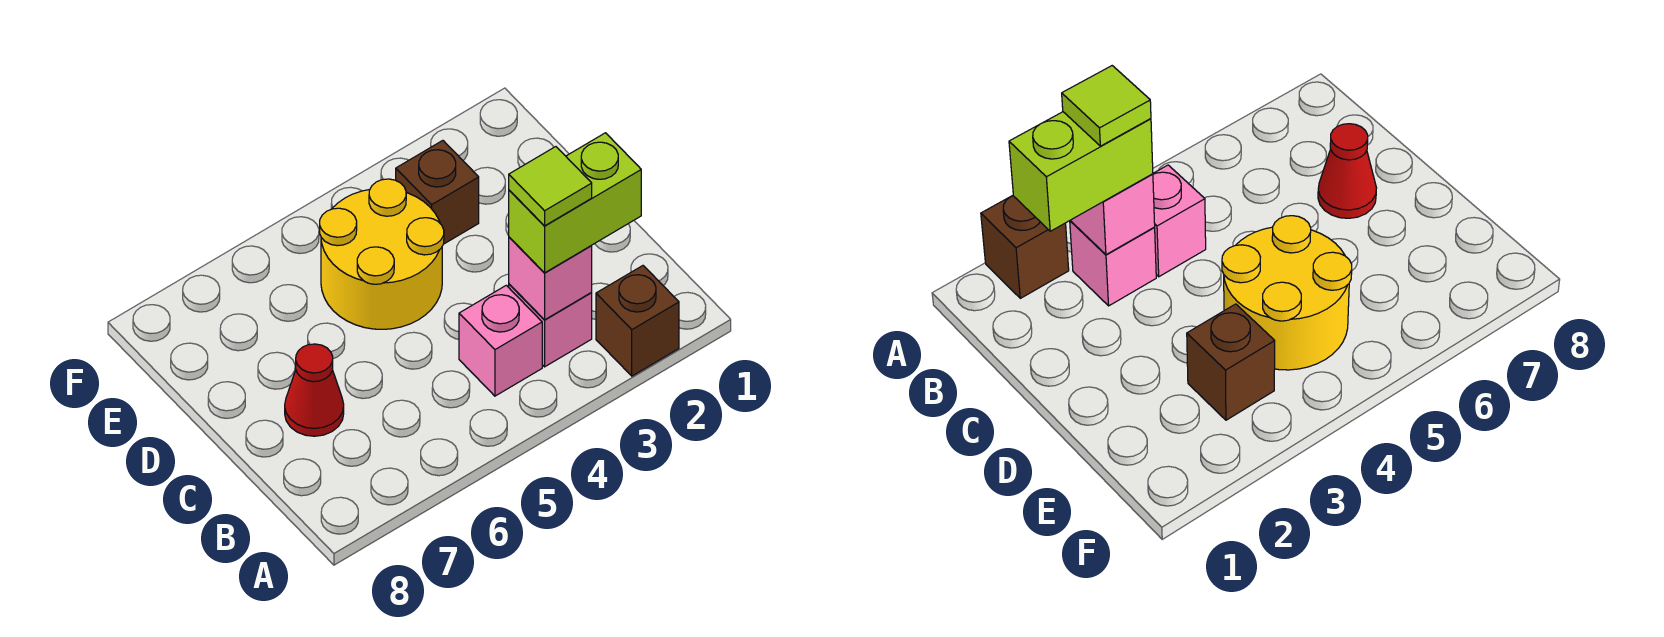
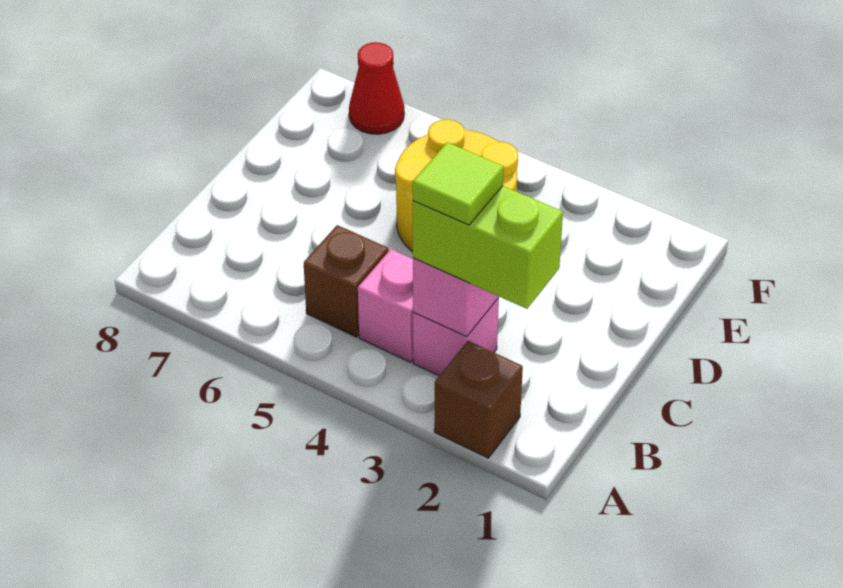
red cone C7 level 1 -> red cone F7 level 1
brown brick E3 level 1 -> brown brick B5 level 1

